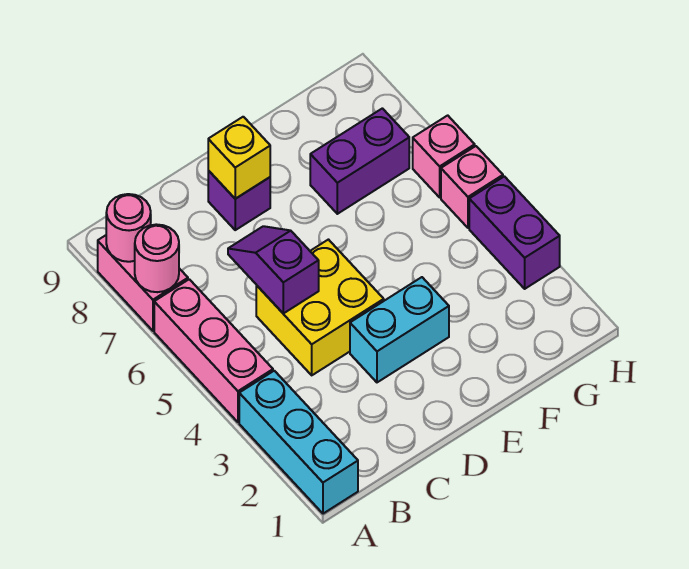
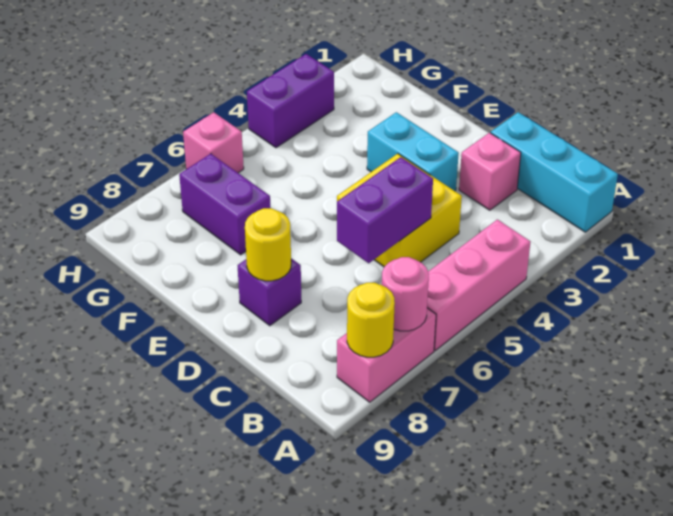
cyan brick A1:A3 level 1 -> cyan brick A1:C1 level 1
pink round brick A8 level 2 -> yellow round brick A8 level 2
purple slope C5:C6 level 2 top 5 -> purple brick C5:C6 level 2
yellow brick D8 level 2 -> yellow round brick D8 level 2
pink brick H5 level 1 -> pink brick C2 level 1

